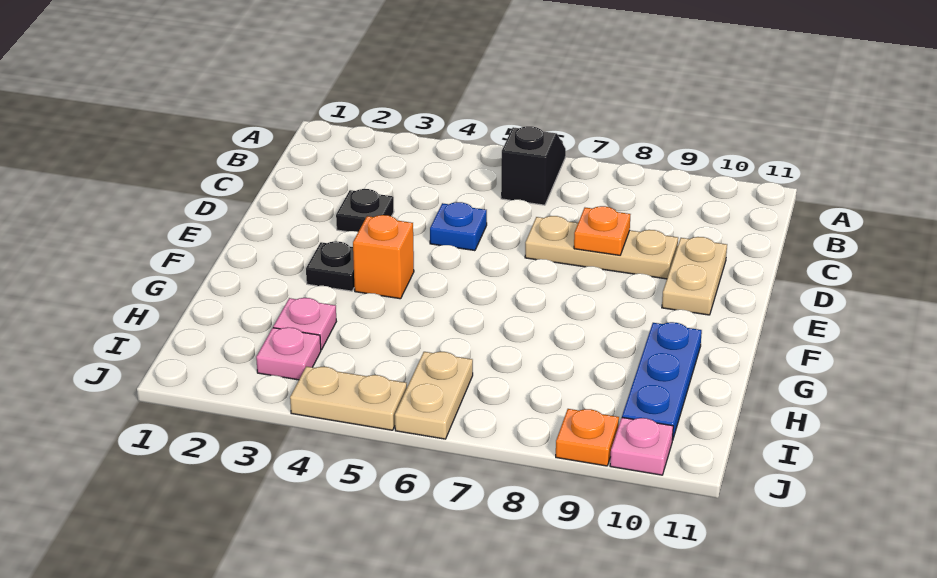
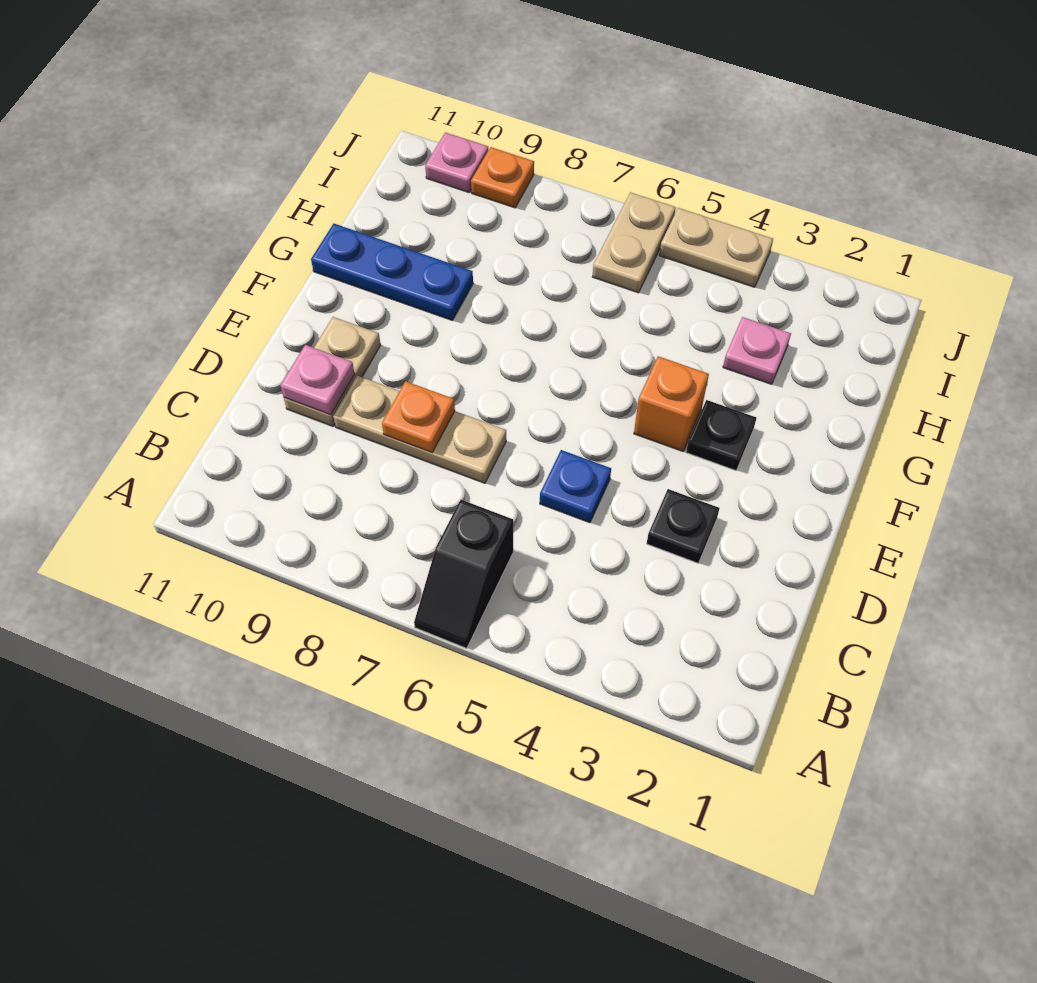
blue plate G10:I10 level 1 -> blue plate G9:G11 level 1
pink plate I3 level 1 -> pink plate D10 level 2

